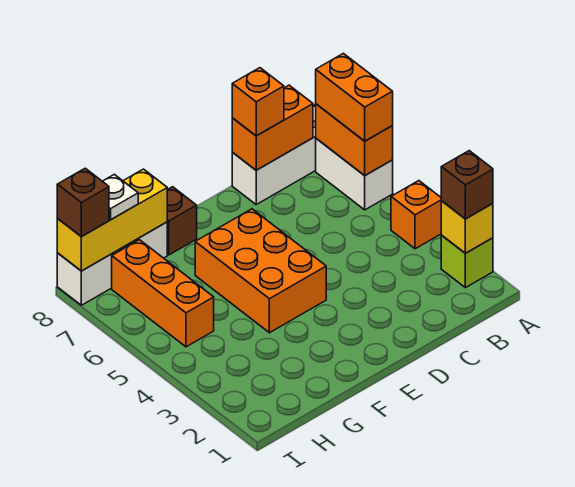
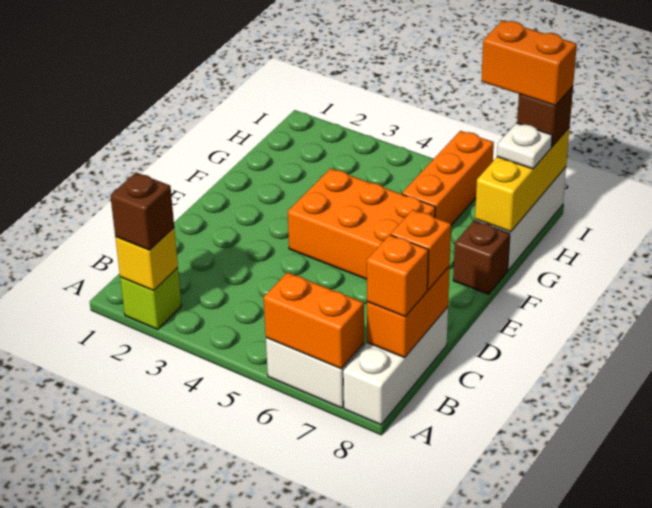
orange brick A4 level 1 -> orange brick B8 level 3
orange brick A6:A7 level 3 -> orange brick I7:I8 level 4
orange brick H5:H7 level 1 -> orange brick G6:I6 level 1

